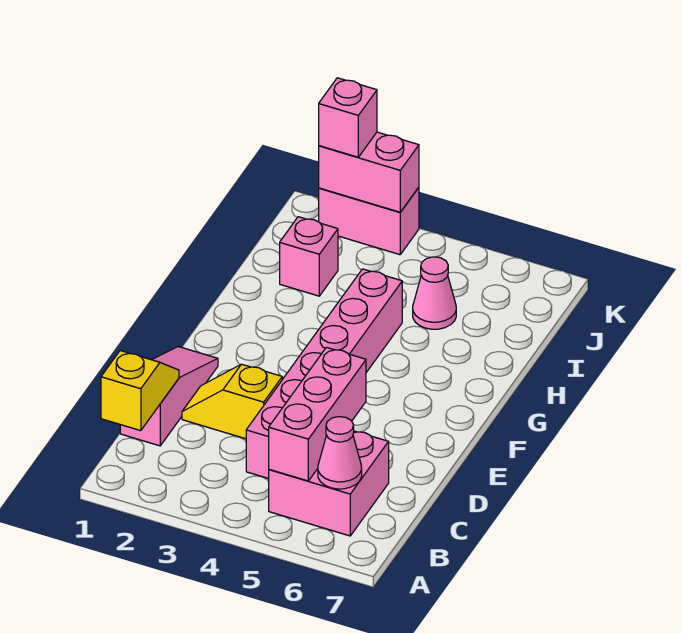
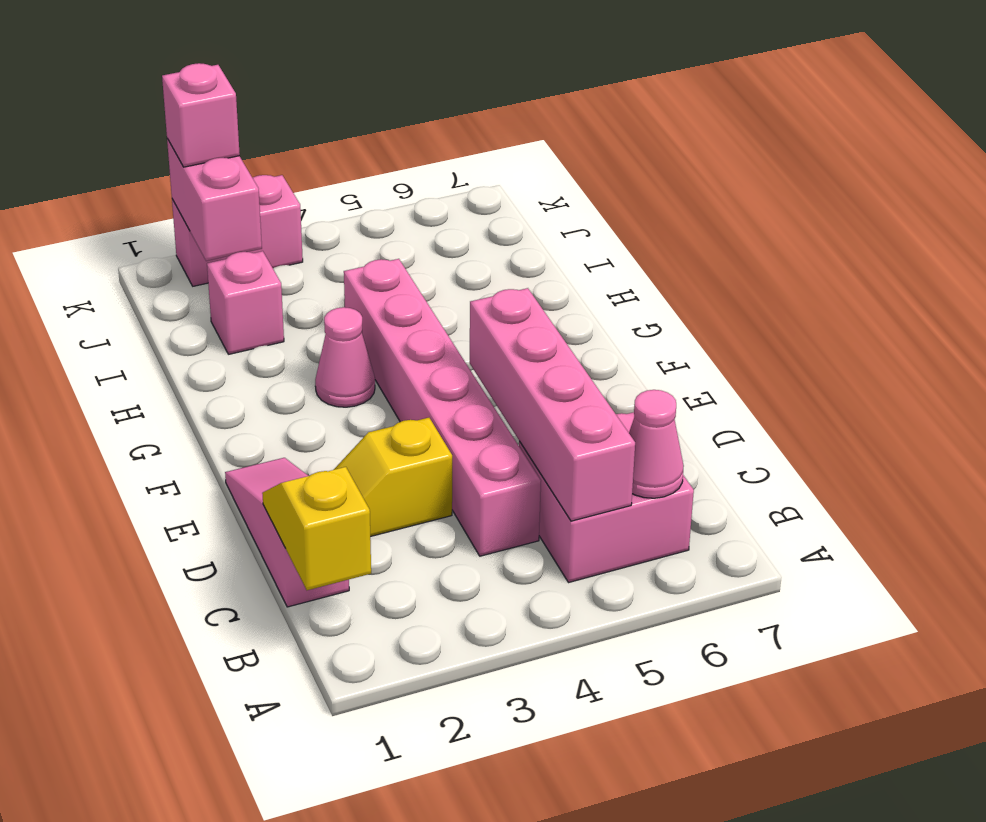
pink brick B5:D5 level 2 -> pink brick B5:E5 level 2
pink cone I5 level 1 -> pink cone G3 level 1
pink brick K2:K3 level 2 -> pink brick J2:K2 level 2

